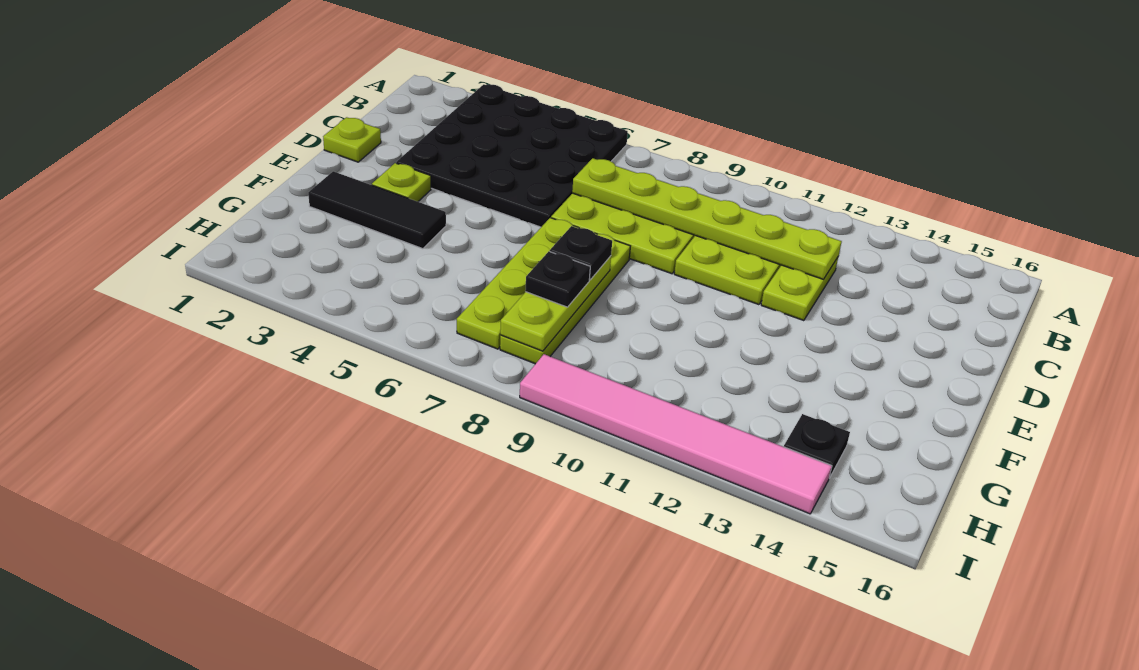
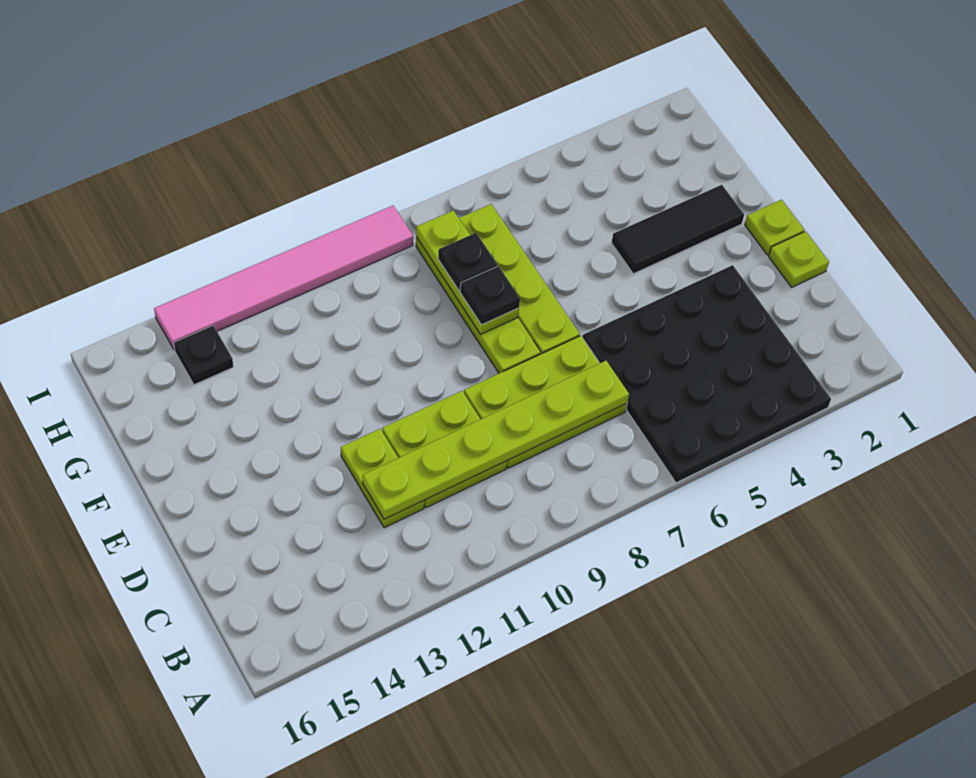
lime plate E3 level 1 -> lime plate E1 level 1

